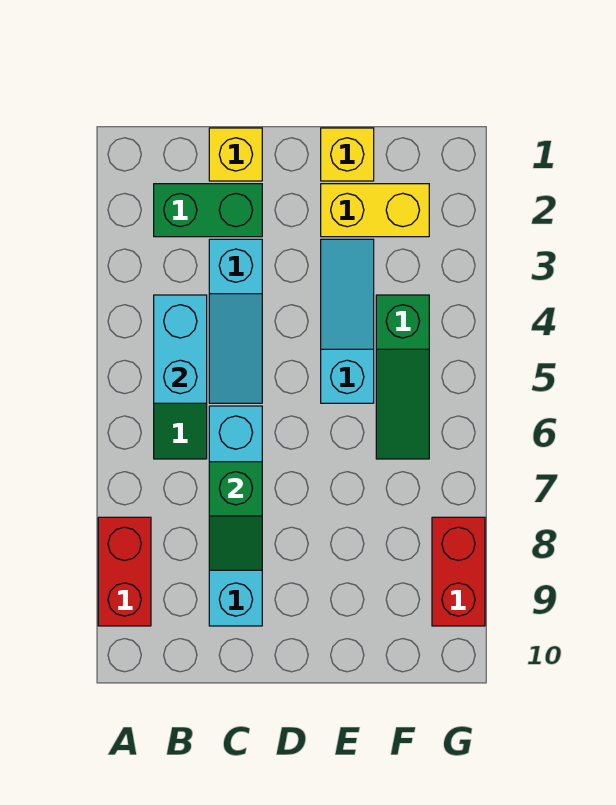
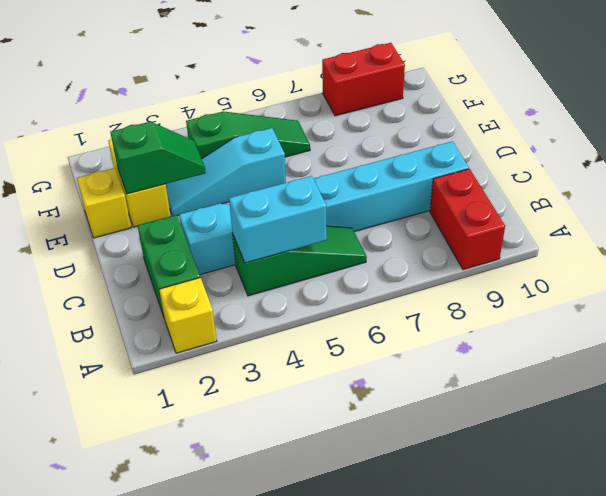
red brick A8:A9 level 1 -> red brick A9:B9 level 1
yellow brick C1 level 1 -> yellow brick A2 level 1
green slope C7:C8 level 2 top 7 -> green slope E2:E3 level 2 top 2

